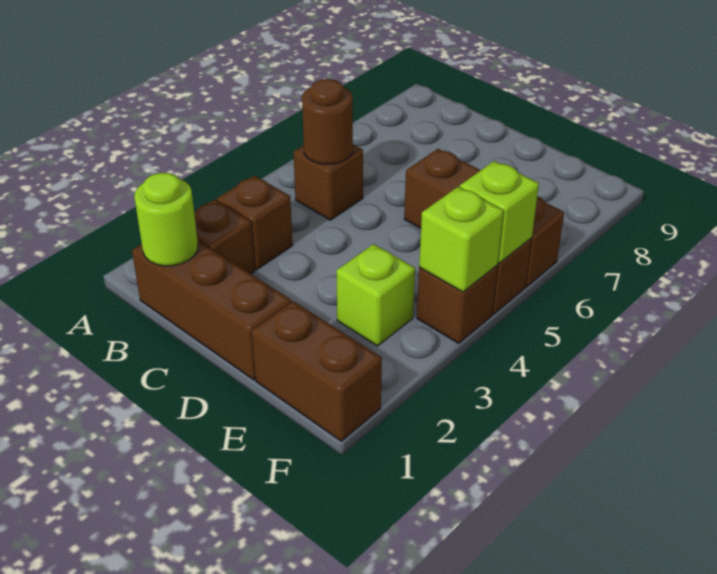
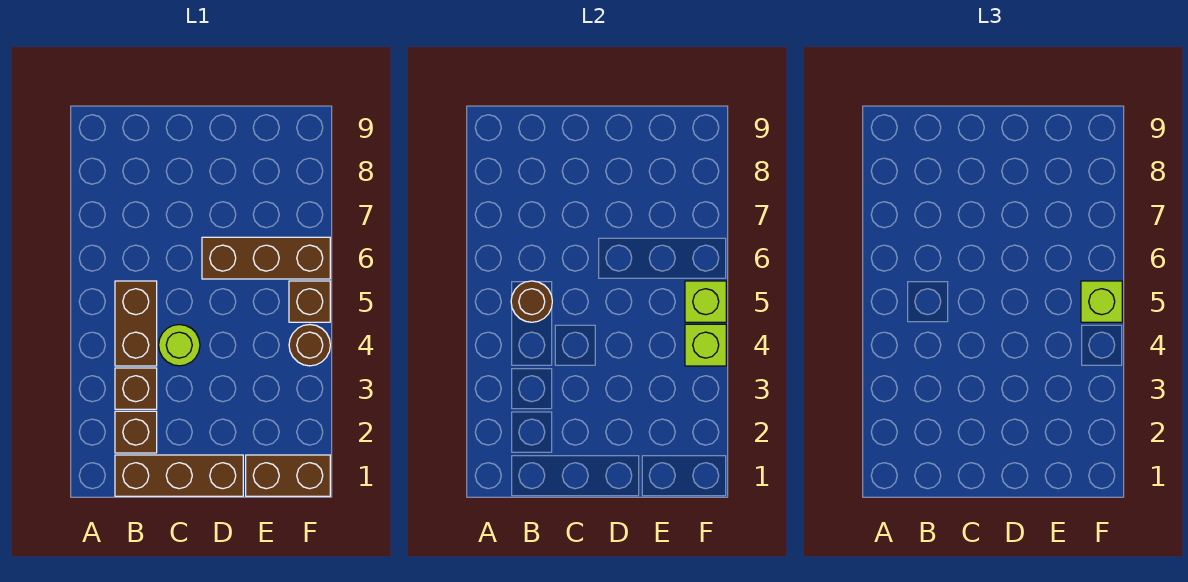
lime round brick B1 level 2 -> lime round brick C4 level 1
brown brick B5 level 1 -> brown brick B4:B5 level 1
lime brick E3 level 1 -> lime brick F5 level 3
brown brick F4 level 1 -> brown round brick F4 level 1

